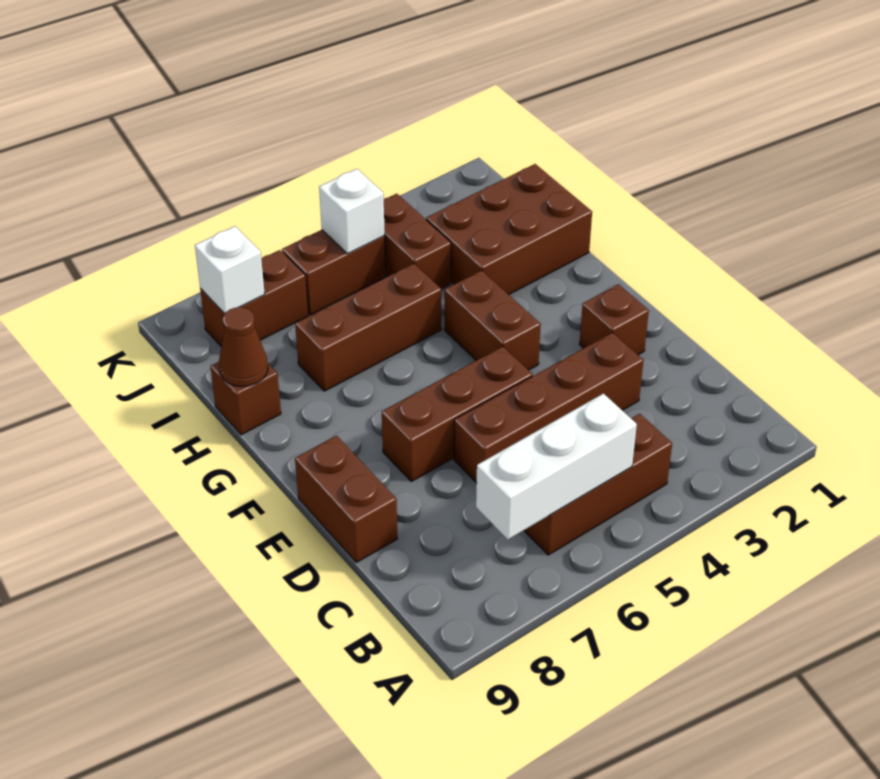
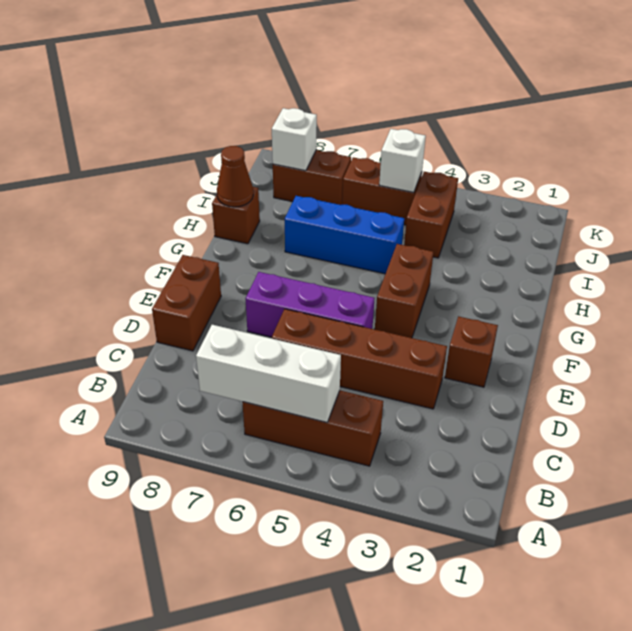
brown brick E5:E7 level 1 -> purple brick E5:E7 level 1
brown brick H1:I3 level 1 -> none
brown brick H5:H7 level 1 -> blue brick H5:H7 level 1

